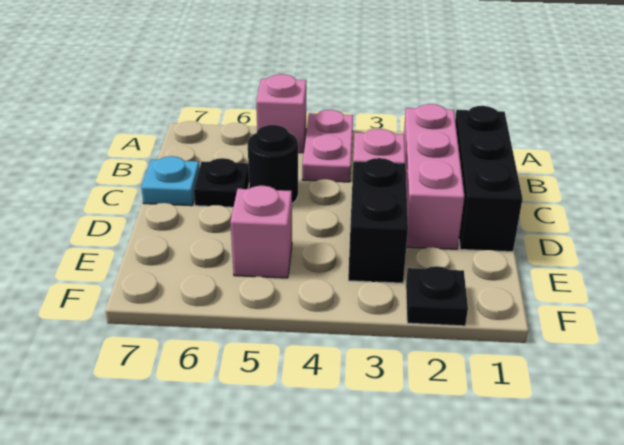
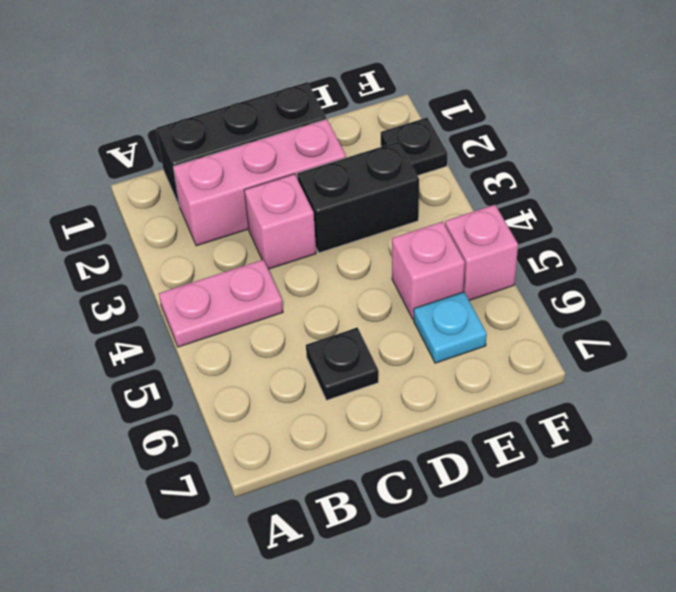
pink brick A5 level 1 -> pink brick F5 level 1
black round brick C5 level 1 -> none
cyan plate C7 level 1 -> cyan plate E6 level 1

